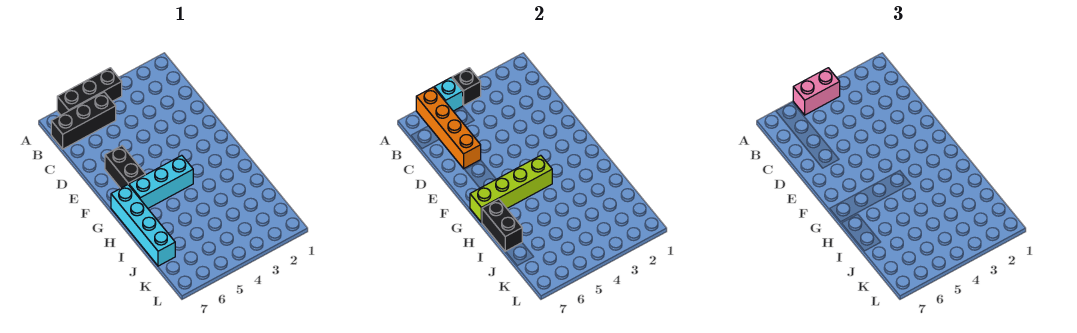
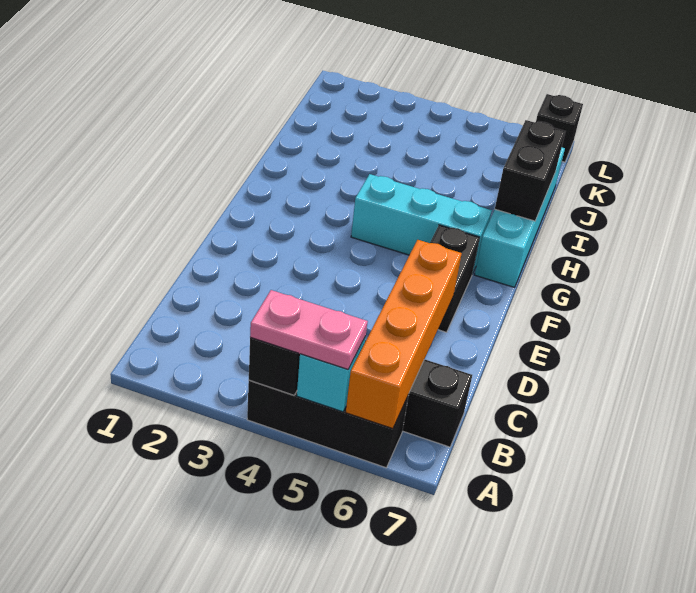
pink brick A4:A5 level 3 -> pink plate A4:A5 level 3
lime brick G4:G7 level 2 -> none
none -> black brick L7 level 1

